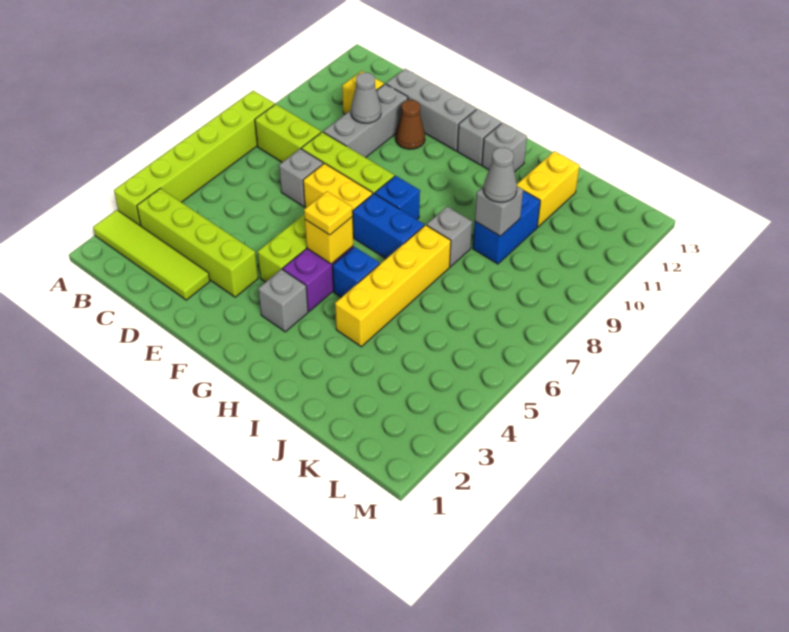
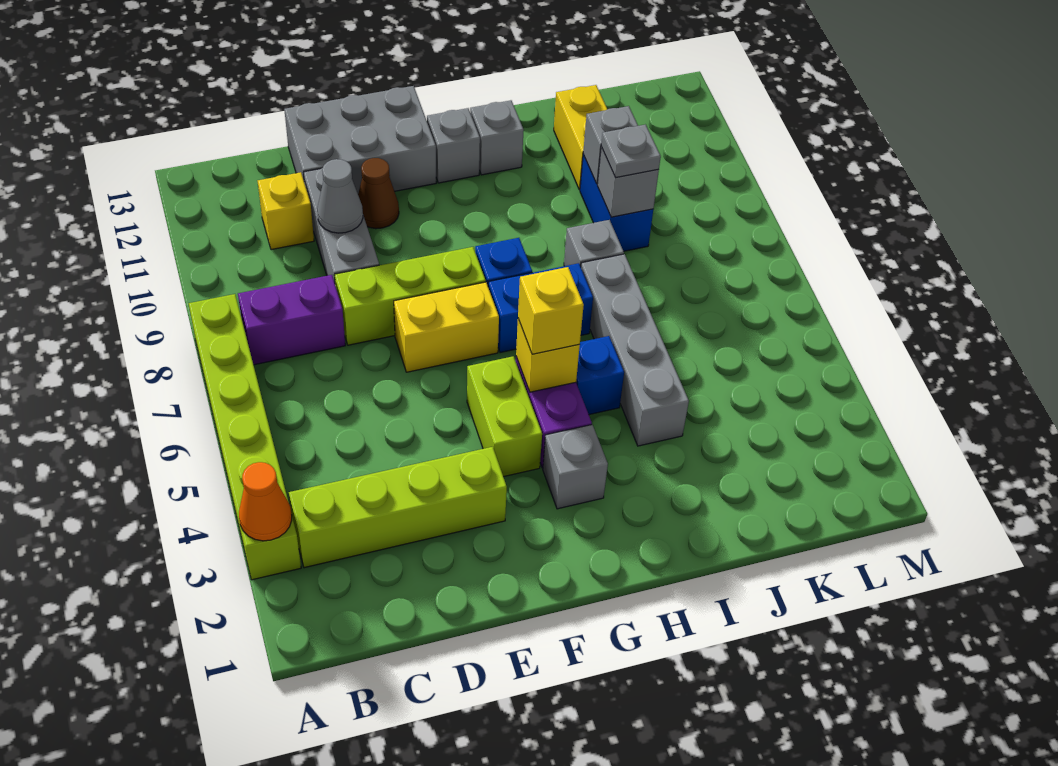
lime tile A2:D2 level 1 -> none
none -> orange cone A3 level 2
lime brick B8:C8 level 1 -> purple brick B8:C8 level 1
grey brick D7 level 1 -> grey brick J10 level 2
grey brick D12:F12 level 1 -> grey brick D12:F13 level 1
yellow plate G5 level 3 -> yellow brick G5 level 3
yellow brick I4:I7 level 1 -> grey brick I4:I7 level 1
grey cone J9 level 3 -> grey plate J9 level 3

